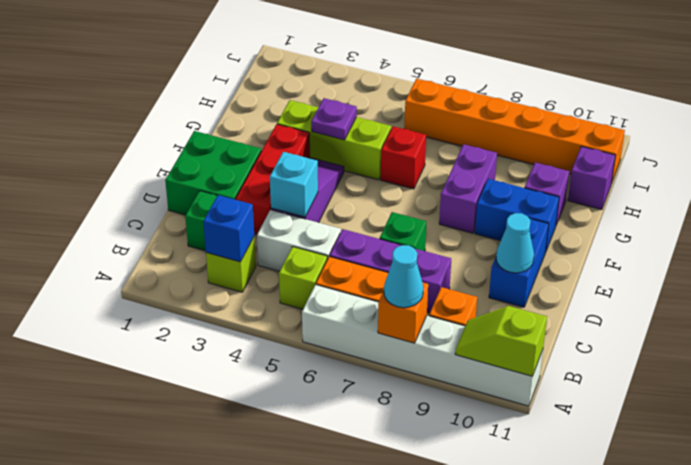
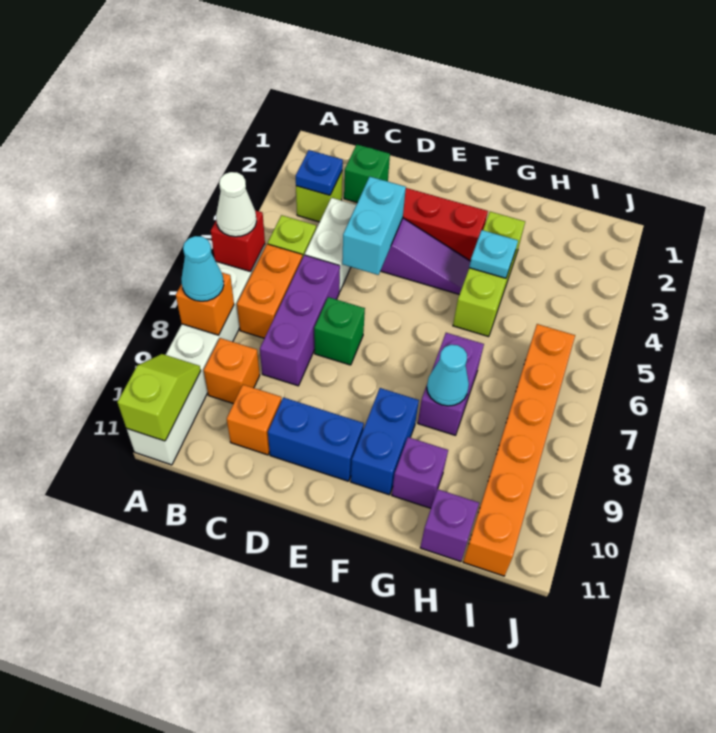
none -> white cone A6 level 3
blue brick B3 level 2 -> blue plate B3 level 2
none -> orange brick C10 level 1
green brick D1:E2 level 1 -> none
cyan brick D4 level 2 -> cyan brick D4:D5 level 2
cyan cone D10 level 2 -> cyan cone G8 level 2
purple brick F8:G8 level 1 -> purple brick G7:G8 level 1
purple plate G4 level 2 -> cyan plate G4 level 2
red brick G6 level 1 -> red brick A6 level 2

